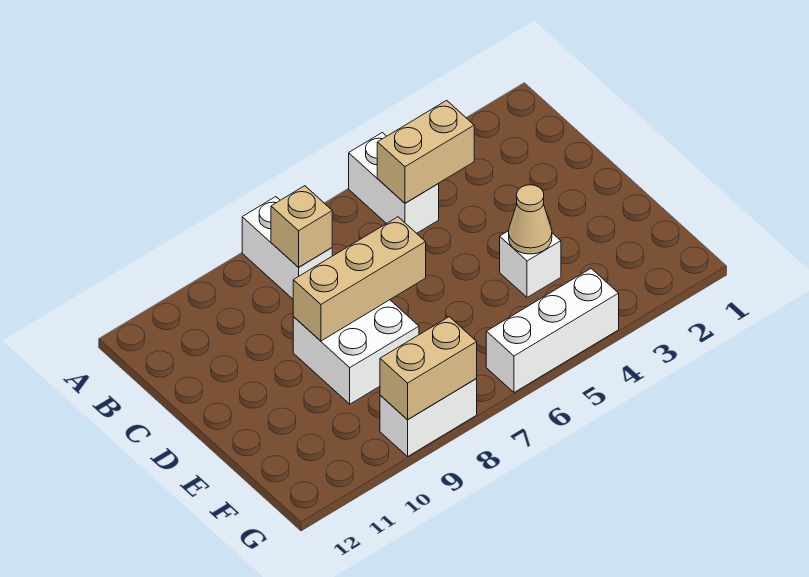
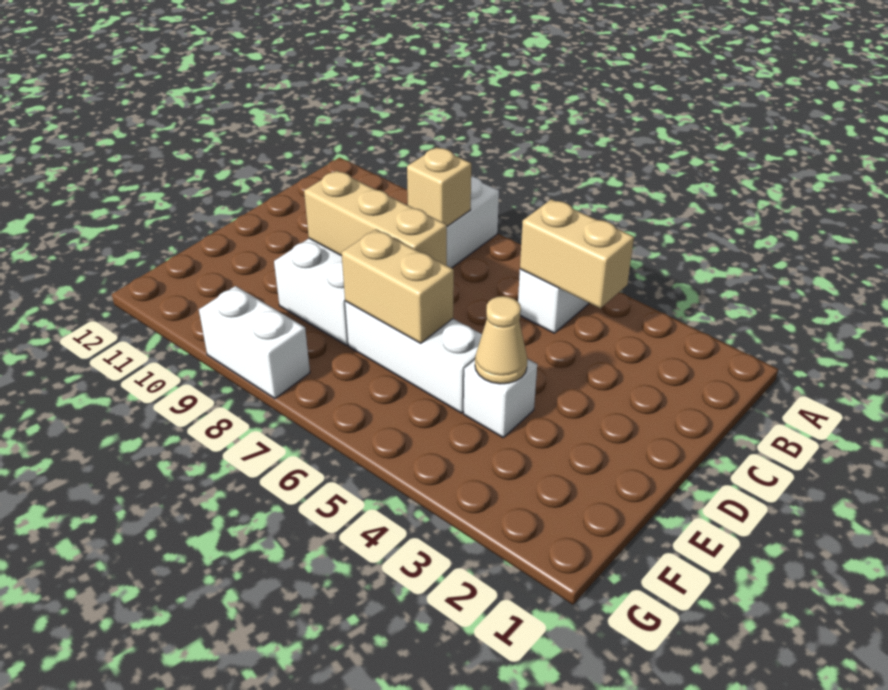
white brick G4:G6 level 1 -> white brick E5:E7 level 1
tan brick G8:G9 level 2 -> tan brick E6:E7 level 2

